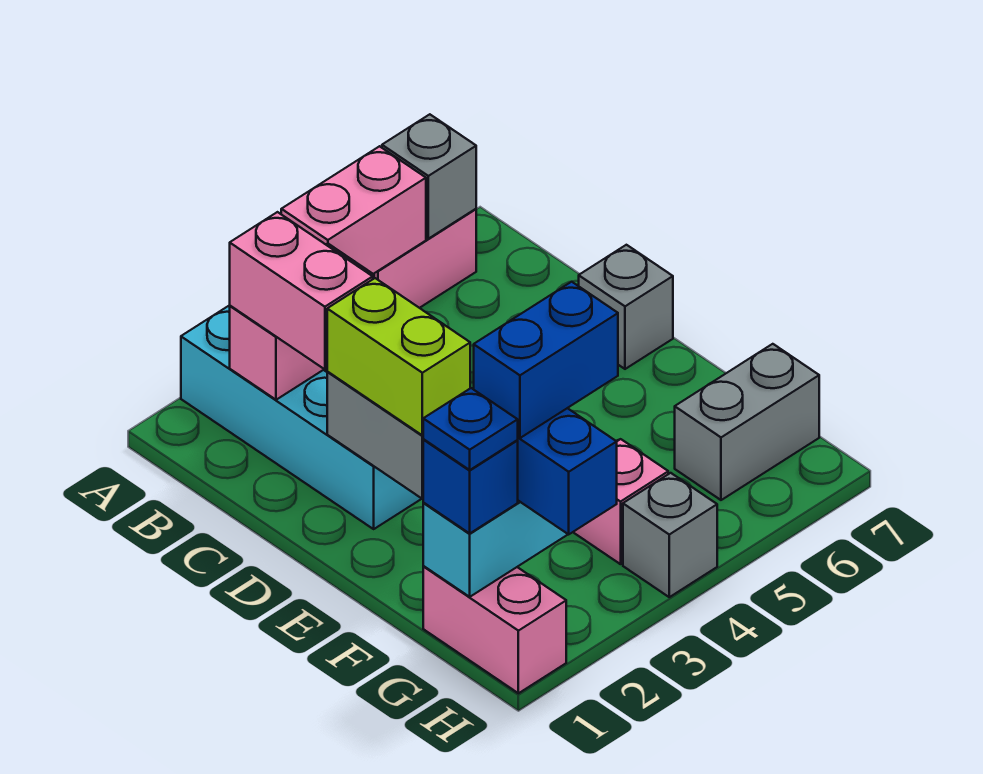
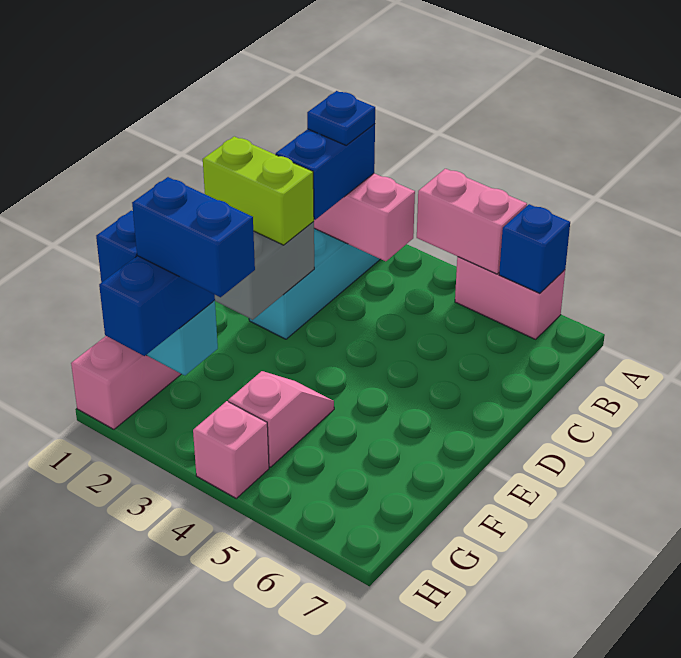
grey brick A6 level 2 -> blue brick A6 level 2
pink brick B2:C2 level 3 -> blue brick B2:C2 level 3
lime brick D2:E2 level 3 -> lime brick D1:D2 level 3
grey brick D7 level 1 -> none
blue plate G1 level 4 -> blue plate B2 level 4
grey brick G6:G7 level 1 -> none
grey brick H4 level 1 -> pink brick H4 level 1

